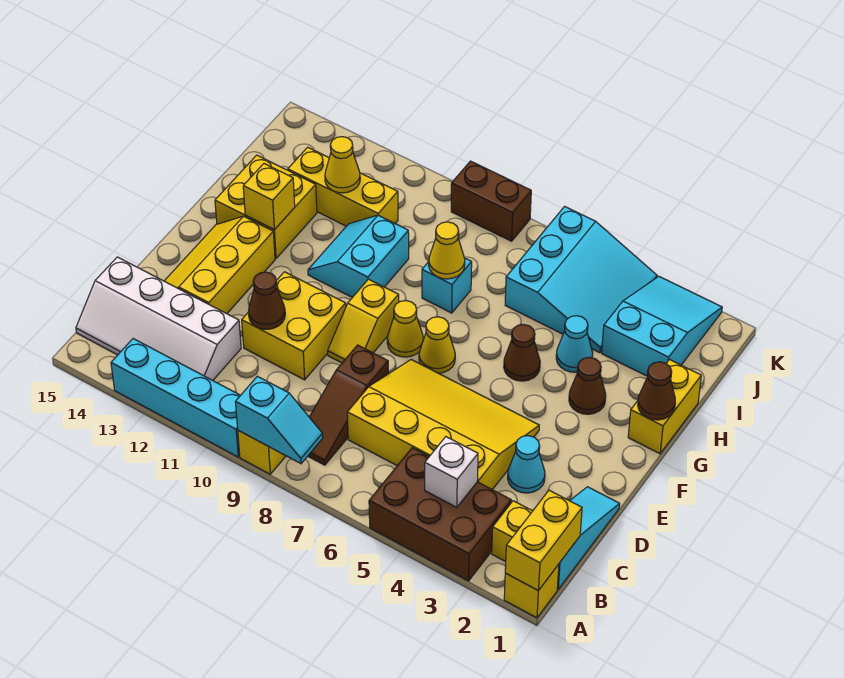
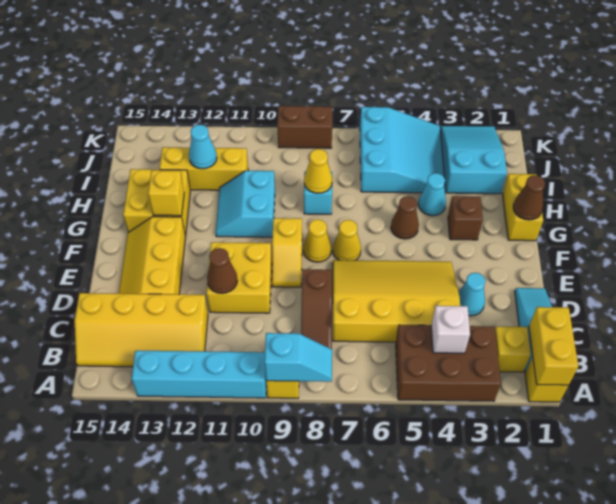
white slope B12:C15 level 1 top C -> yellow slope B12:C15 level 1 top C
brown cone G3 level 1 -> brown brick G3 level 1
yellow cone I12 level 2 -> cyan cone I12 level 2

